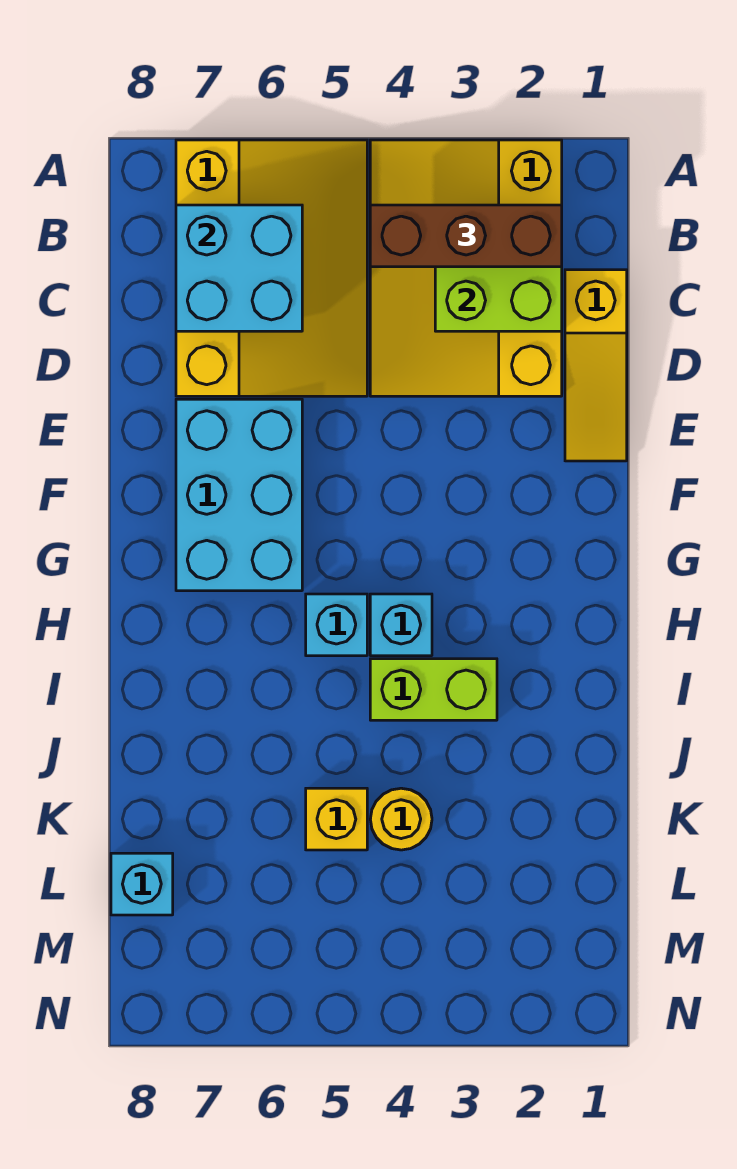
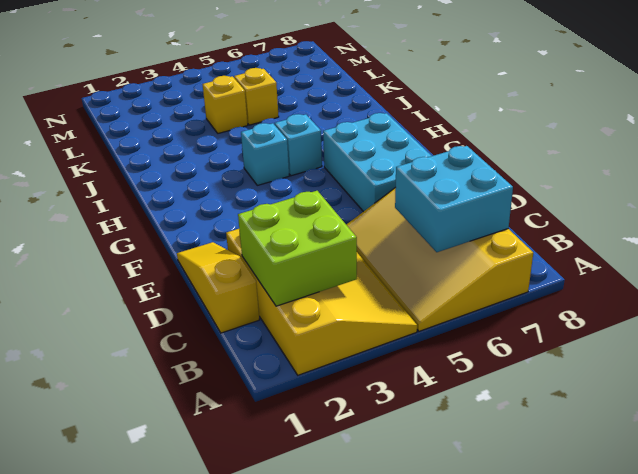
brown brick B2:B4 level 3 -> none
lime brick I3:I4 level 1 -> none
yellow round brick K4 level 1 -> yellow brick K4 level 1
cyan brick L8 level 1 -> none

